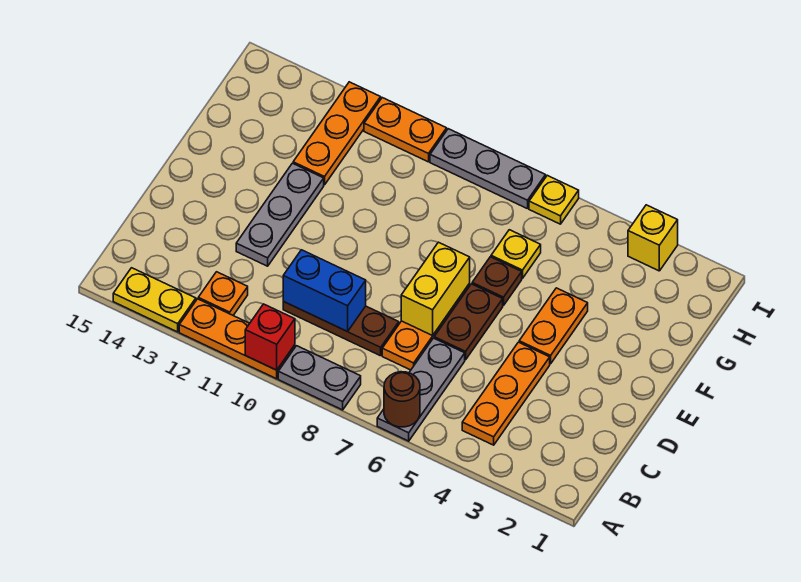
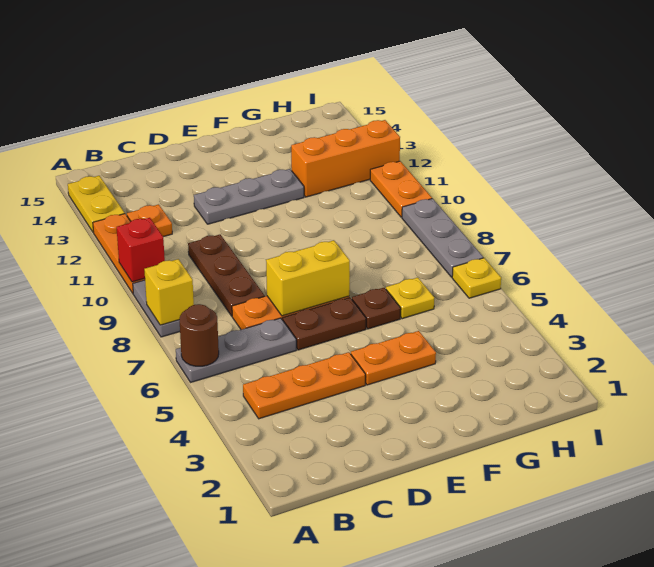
blue brick C9:C10 level 2 -> none
orange plate G12:I12 level 1 -> orange brick G12:I12 level 1
yellow brick I3 level 1 -> yellow brick A8 level 2

